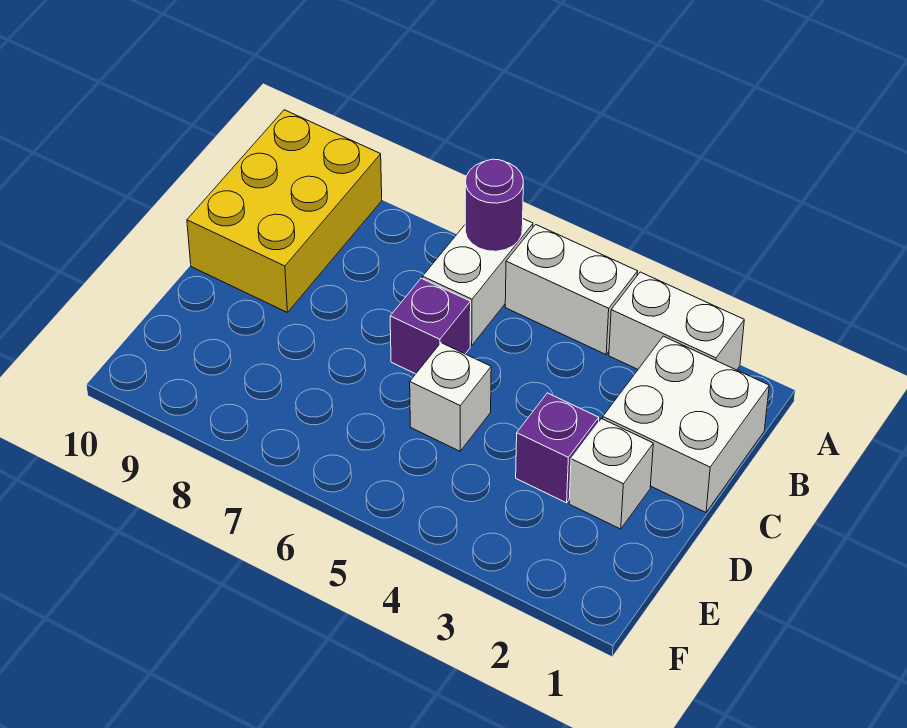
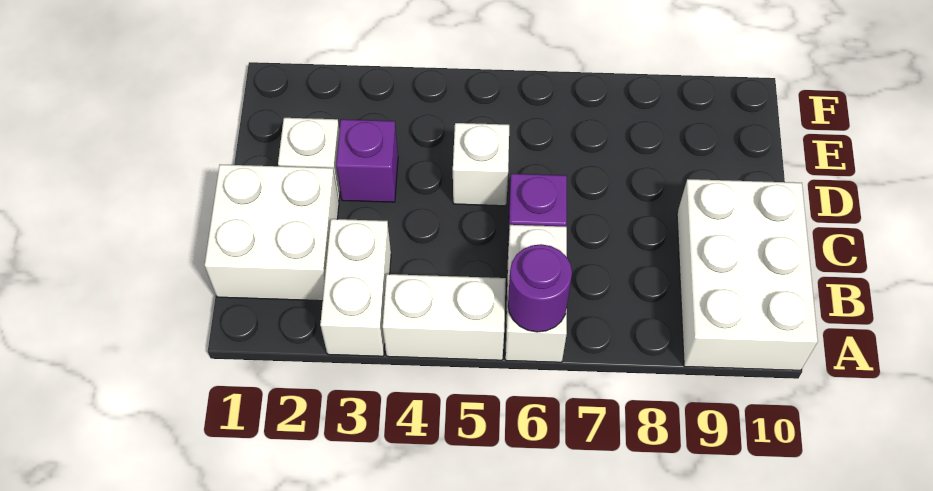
white brick A2:A3 level 1 -> white brick A3:B3 level 1
yellow brick A9:C10 level 1 -> white brick A9:C10 level 1

